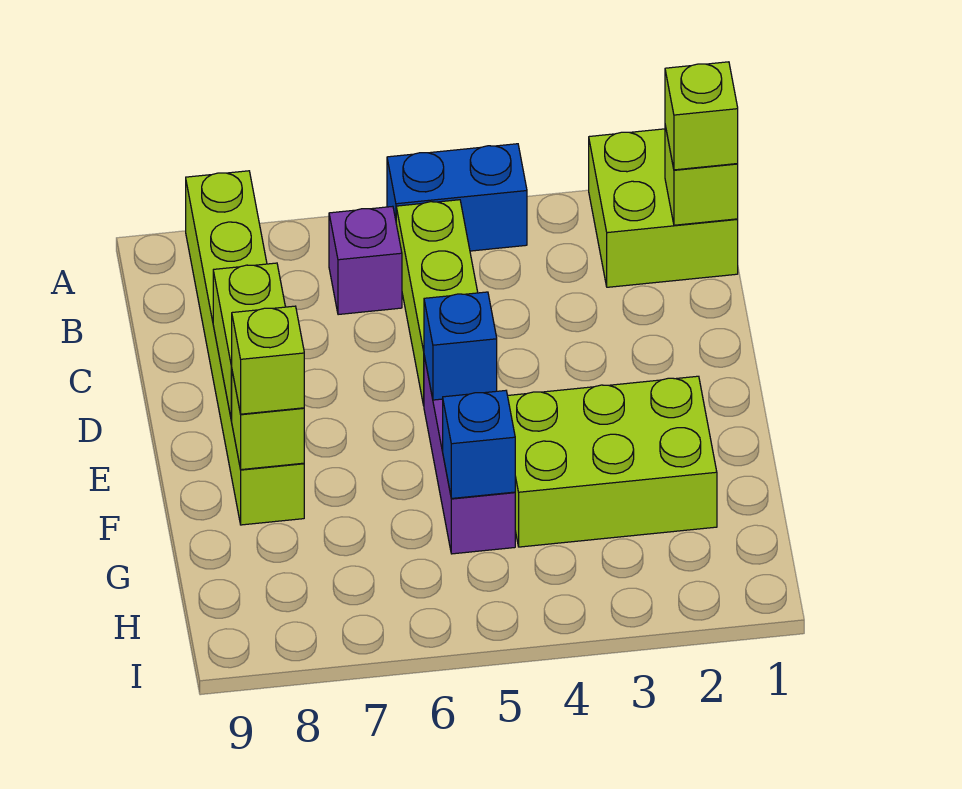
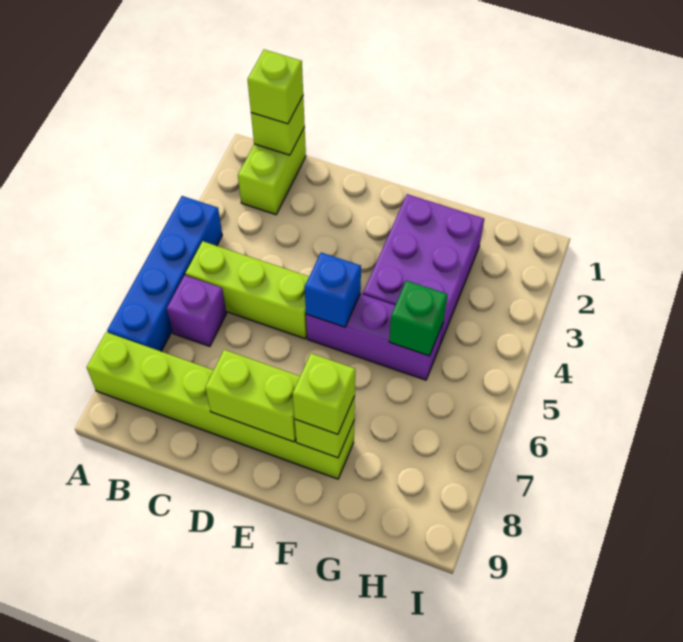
lime brick A1:B2 level 1 -> lime brick B1:B2 level 1
blue brick A4:A5 level 1 -> blue brick A4:A7 level 1
lime brick F2:G4 level 1 -> purple brick F2:G4 level 1
blue brick G5 level 2 -> green brick G5 level 2

